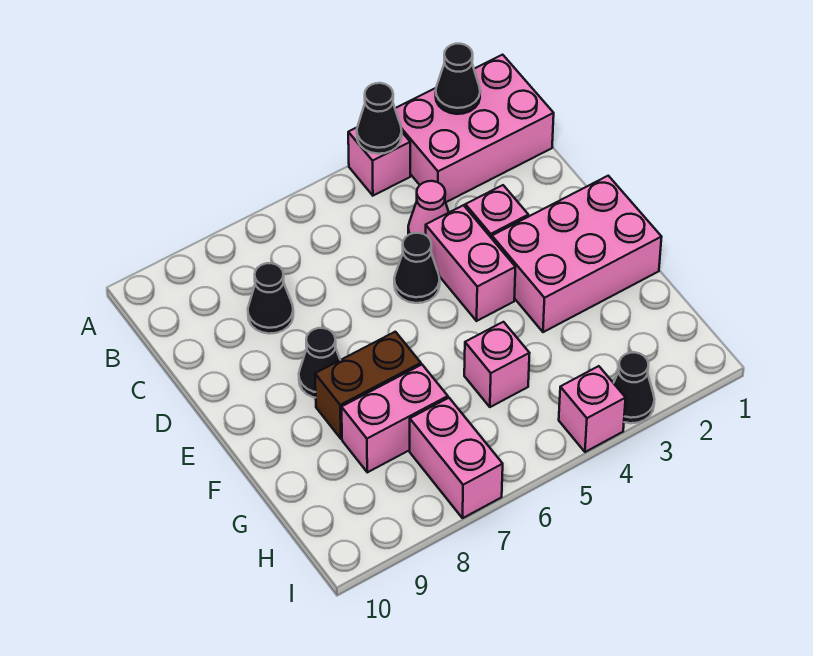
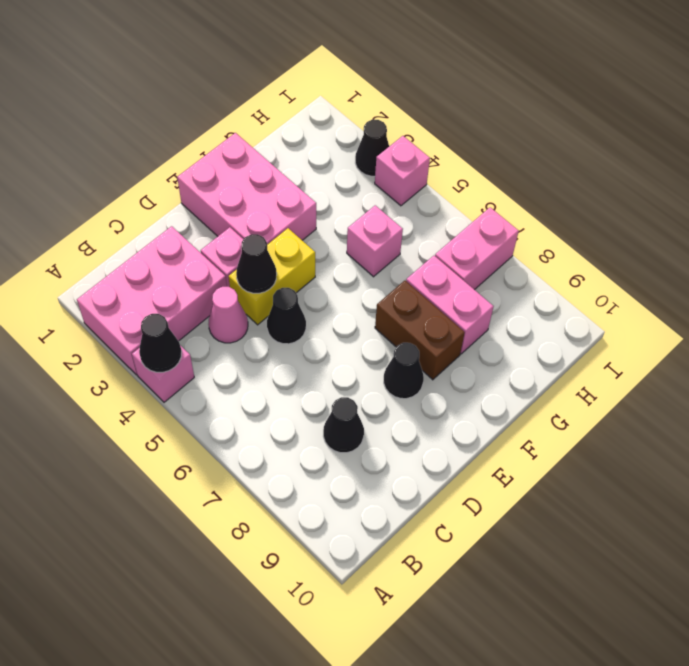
pink brick A1:B3 level 1 -> pink brick A2:C3 level 1
black cone A2 level 2 -> black cone D4 level 2
pink brick D4:E4 level 1 -> yellow brick D4:E4 level 1

